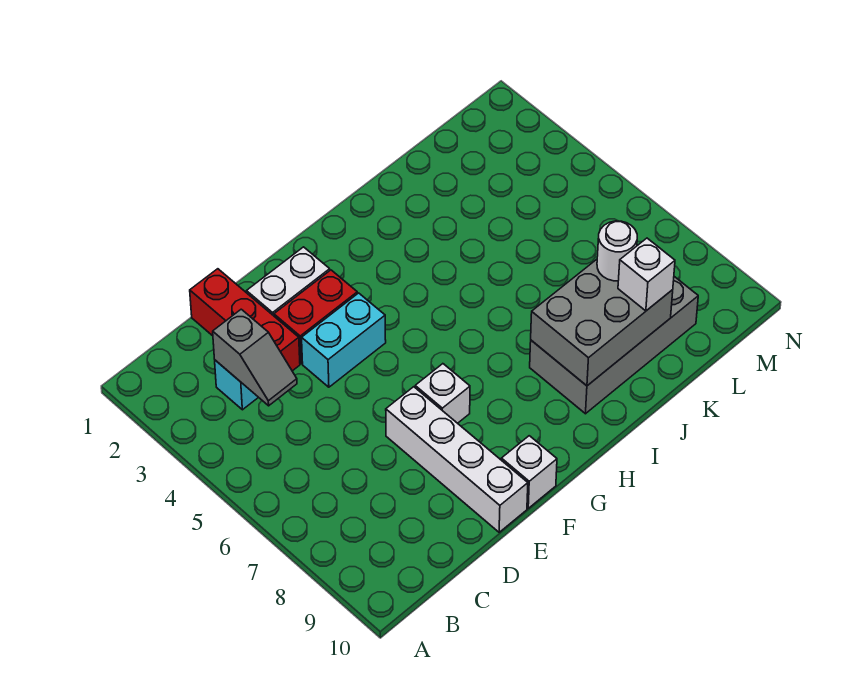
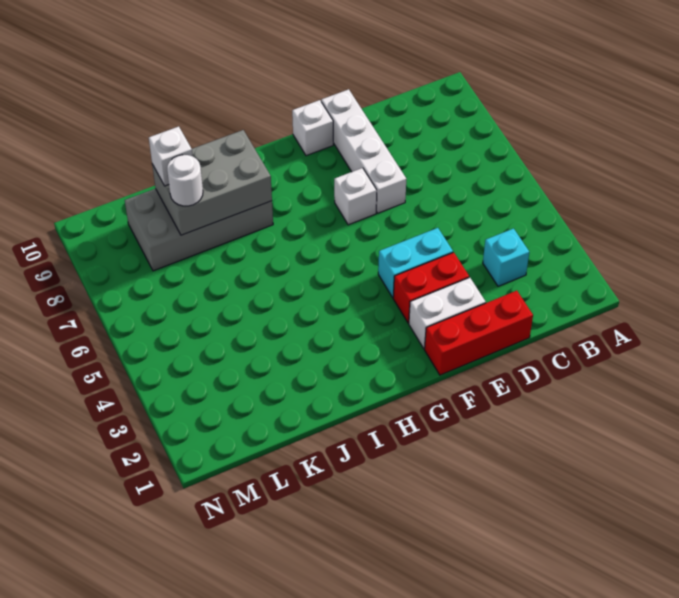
grey slope C3:C4 level 2 top 3 -> none
red brick D1:D3 level 1 -> red brick D1:F1 level 1

